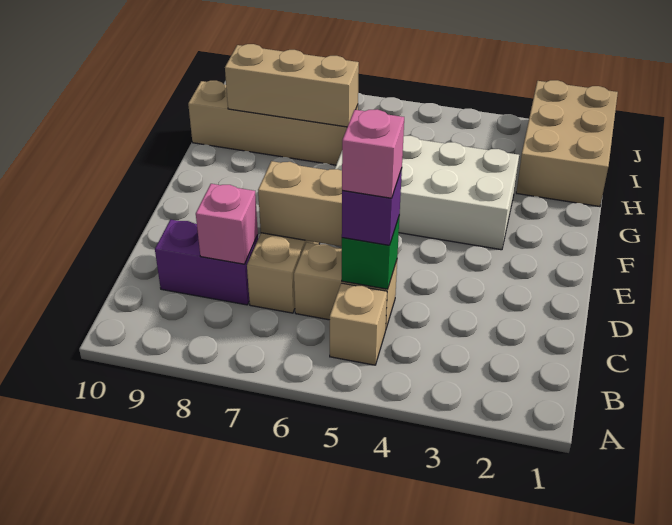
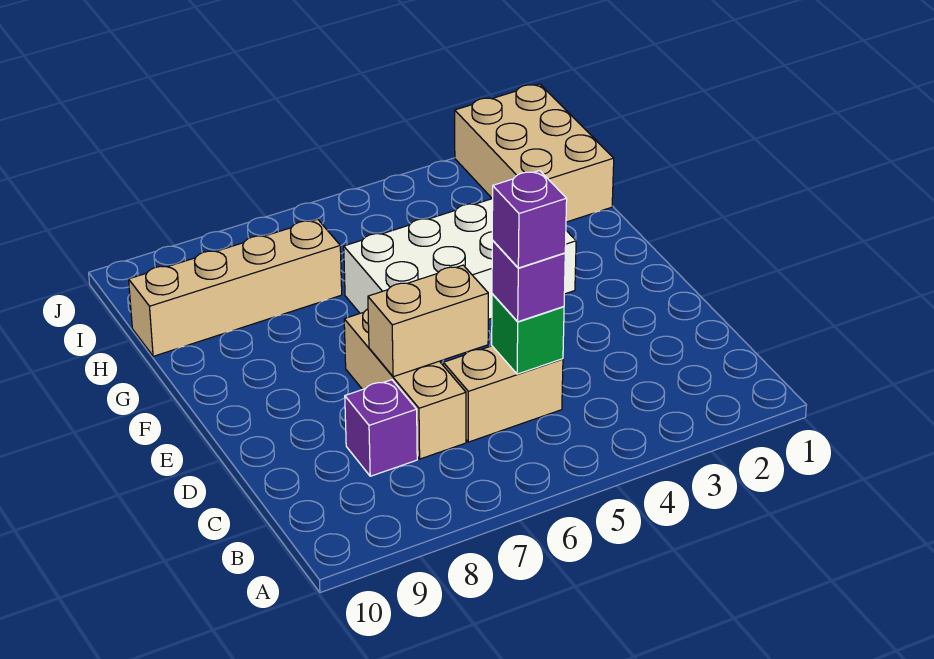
tan brick B5 level 1 -> none
pink brick C5 level 4 -> purple brick C5 level 4
purple brick C8:C9 level 1 -> purple brick C8 level 1
pink brick C8 level 2 -> none
tan brick H7:H9 level 2 -> none

